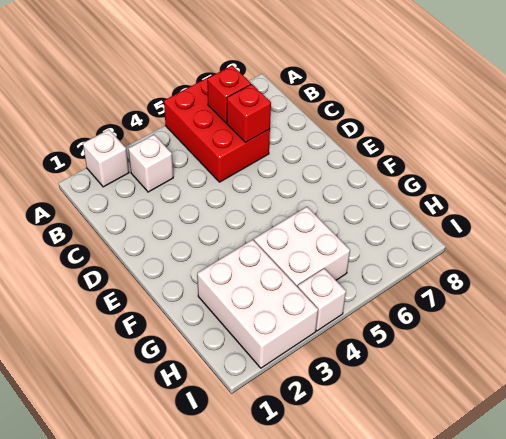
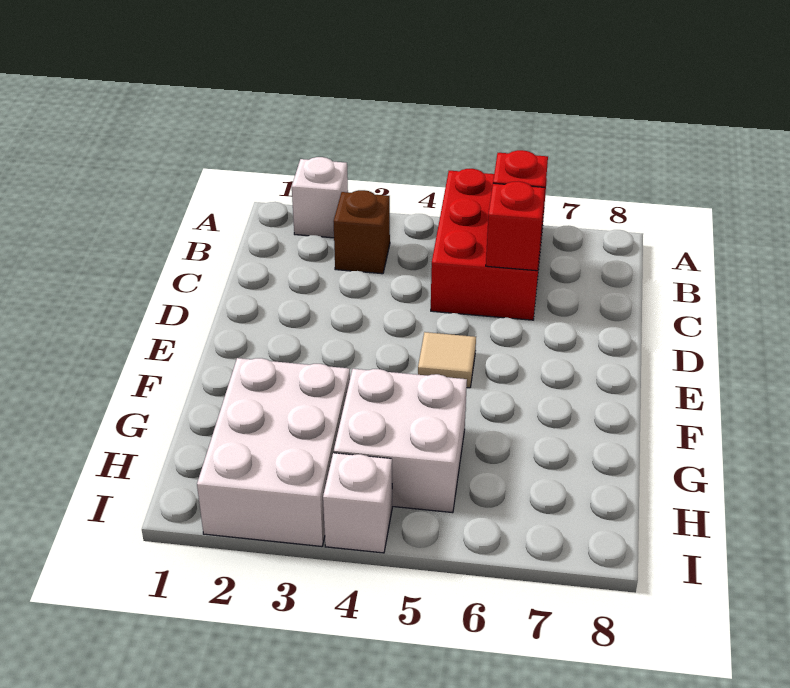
white brick B3 level 1 -> brown brick B3 level 1
none -> tan tile E5 level 1

